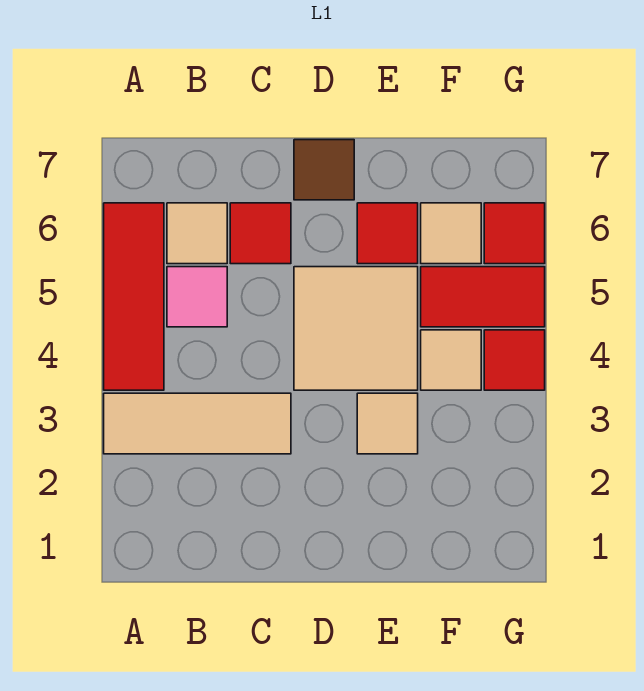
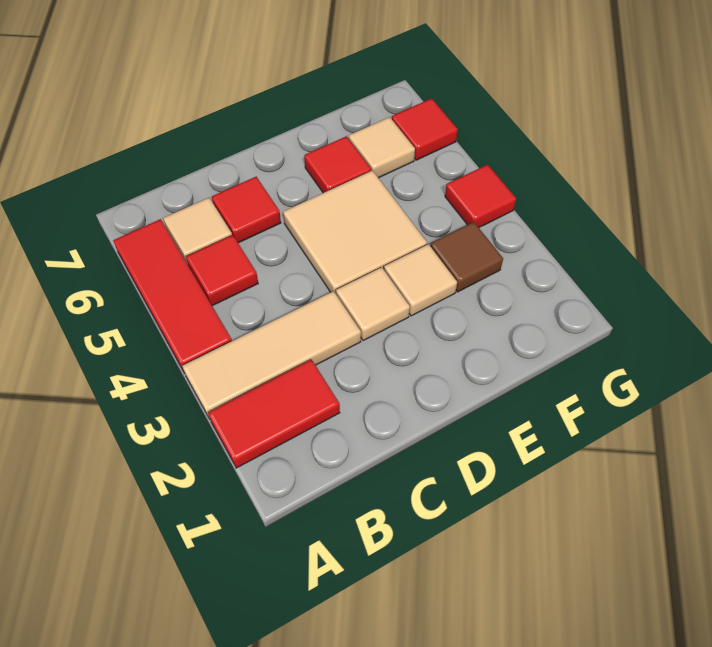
pink tile B5 level 1 -> red tile B5 level 1
brown tile D7 level 1 -> brown tile F3 level 1
tan tile F4 level 1 -> tan tile D3 level 1
red tile F5:G5 level 1 -> red tile A2:B2 level 1

